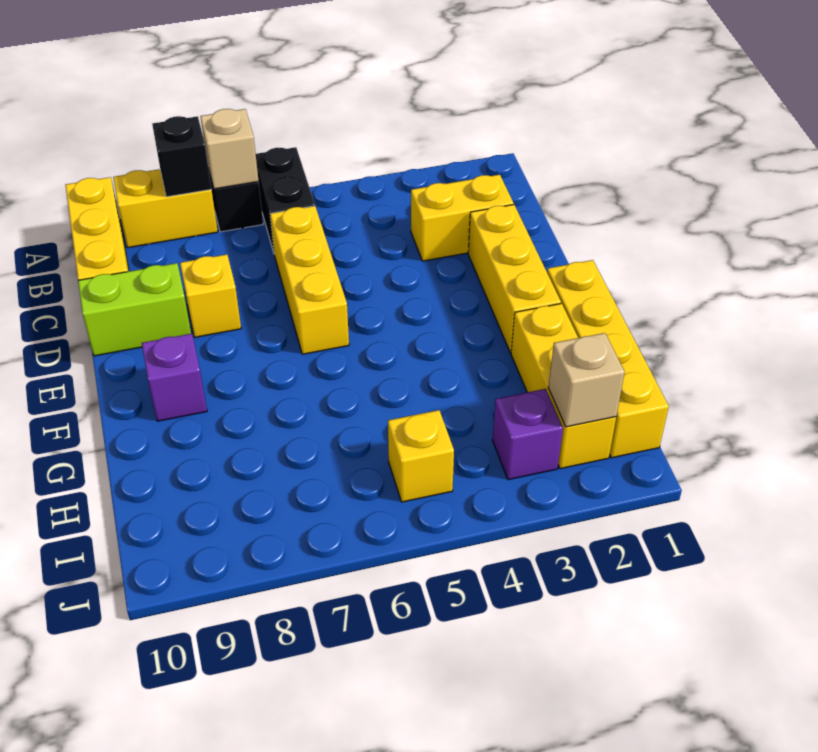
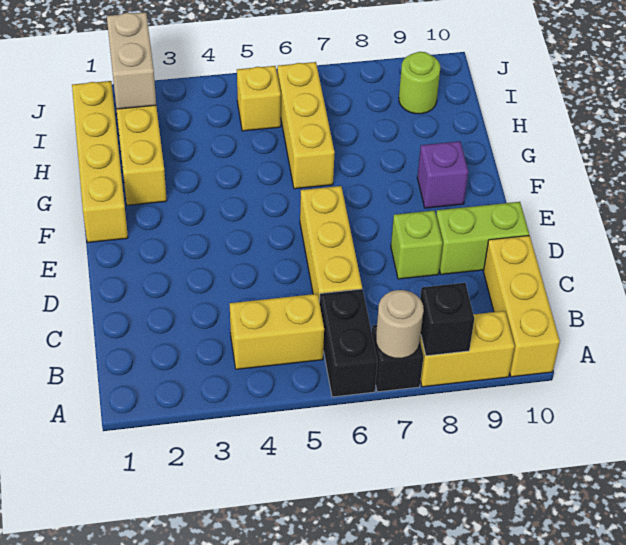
tan brick A7 level 2 -> tan round brick A7 level 2
yellow brick C2:C3 level 1 -> yellow brick B4:B5 level 1
yellow brick D2:F2 level 1 -> yellow brick G6:I6 level 1
yellow brick D8 level 1 -> lime brick D8 level 1
tan brick I2 level 2 -> tan brick I2:J2 level 2
purple brick I3 level 1 -> none
none -> lime round brick I9 level 1

